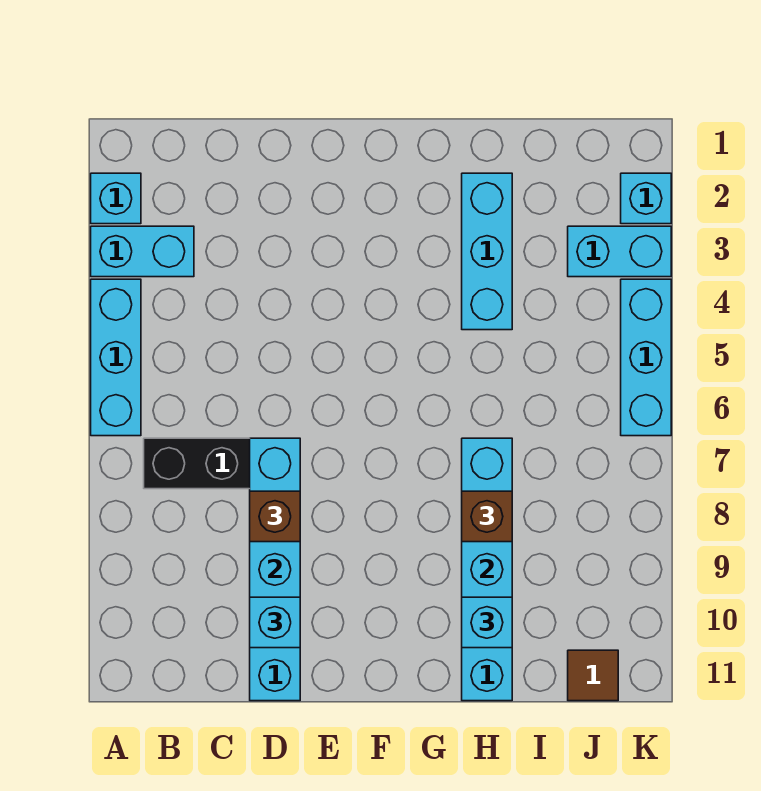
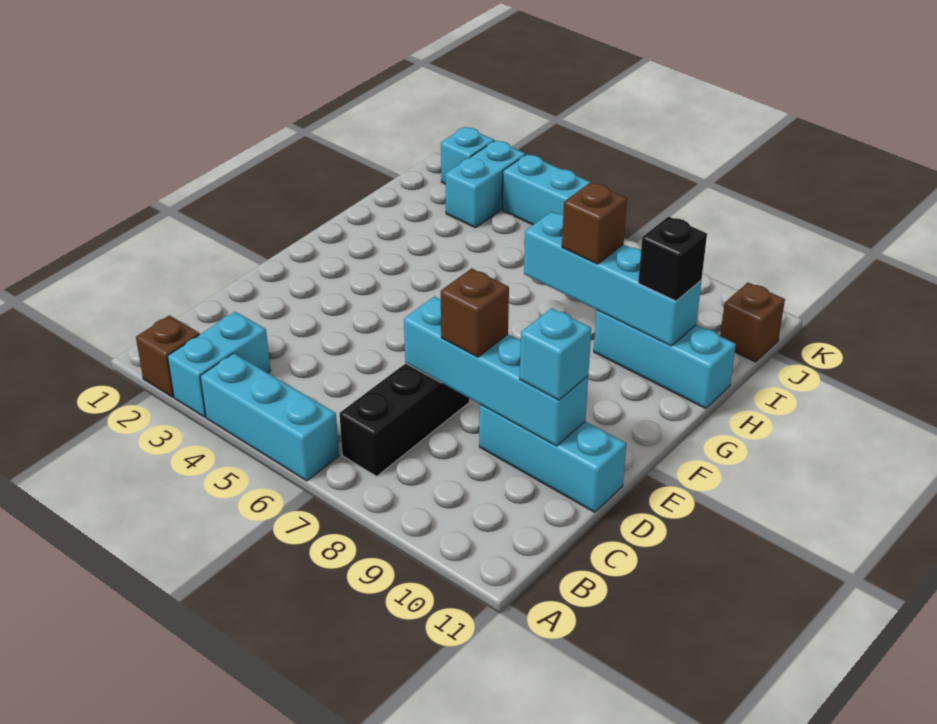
cyan brick A2 level 1 -> brown brick A2 level 1
cyan brick H2:H4 level 1 -> none
cyan brick H10 level 3 -> black brick H10 level 3
brown tile J11 level 1 -> brown brick J11 level 1

